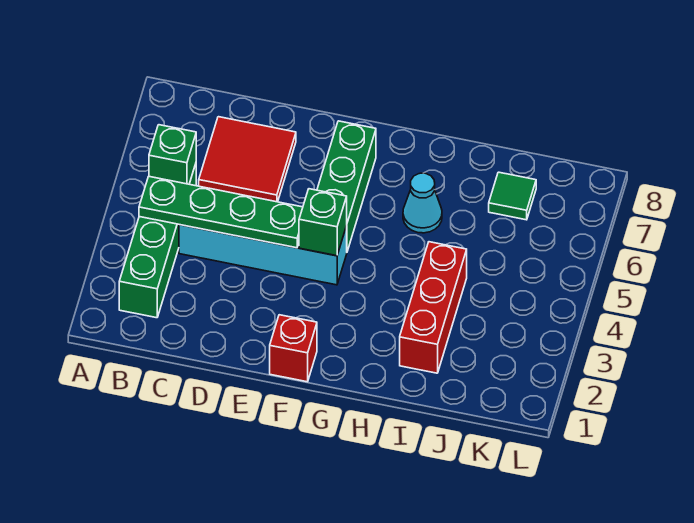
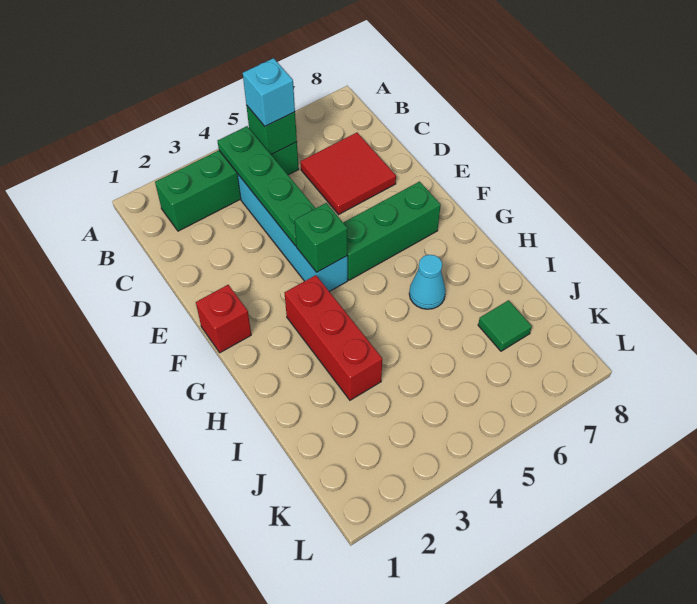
none -> cyan brick B5 level 3
red brick I2:I4 level 1 -> red brick G3:I3 level 1

